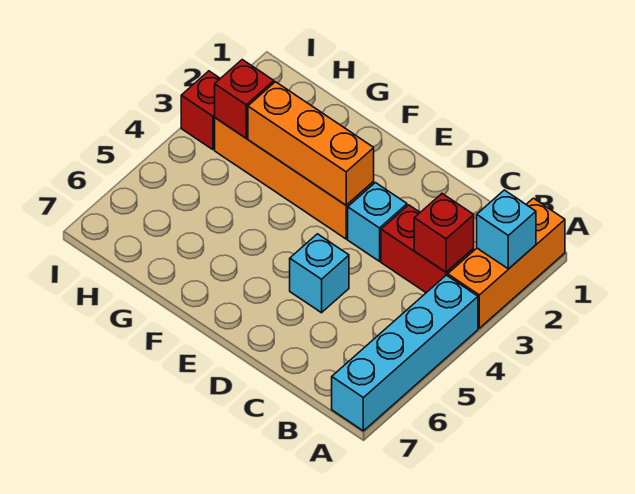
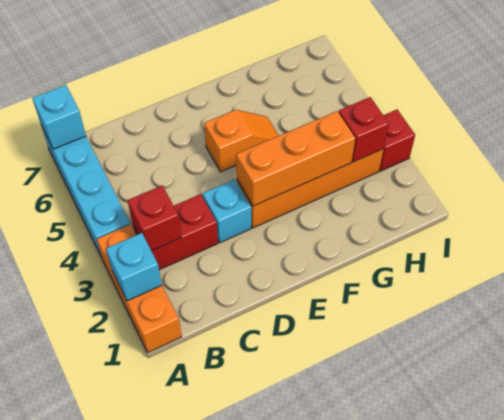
cyan brick D5 level 1 -> cyan brick A7 level 2
none -> orange slope E5:F5 level 1 top E

